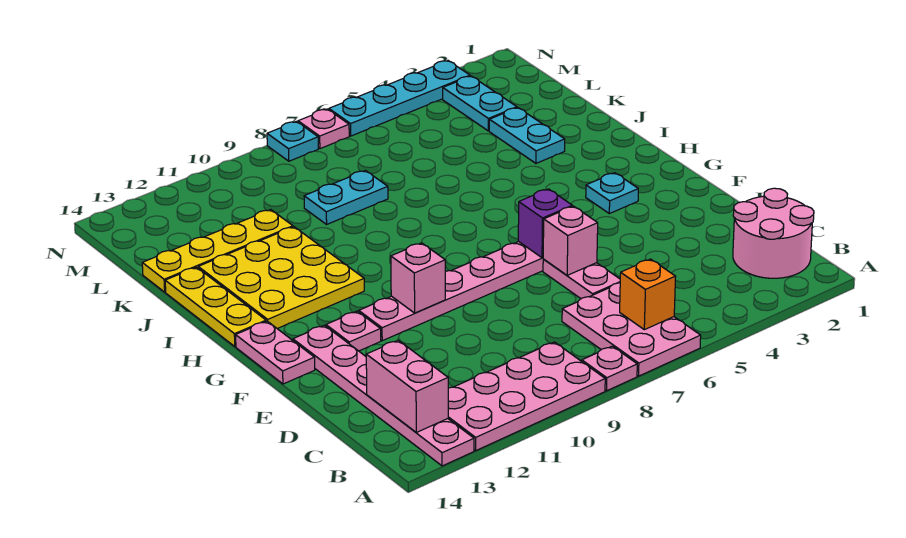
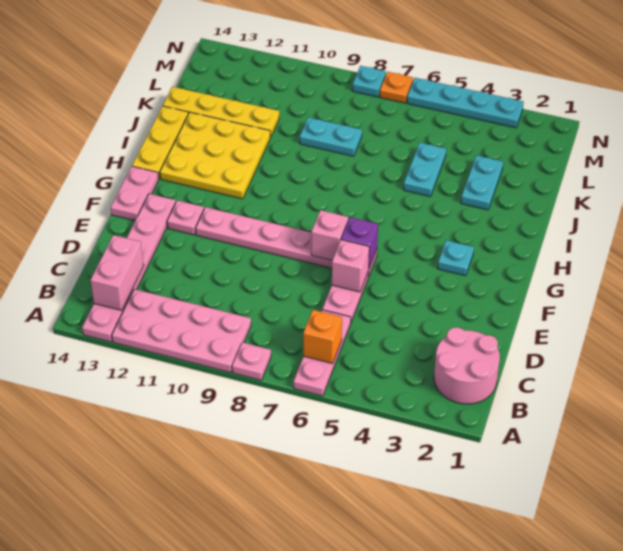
pink plate A6:C7 level 1 -> pink plate A6:C6 level 1
pink brick F10 level 2 -> pink brick F7 level 2
cyan plate L3:M3 level 1 -> cyan plate J5:K5 level 1
pink plate N7 level 1 -> orange plate N7 level 1

